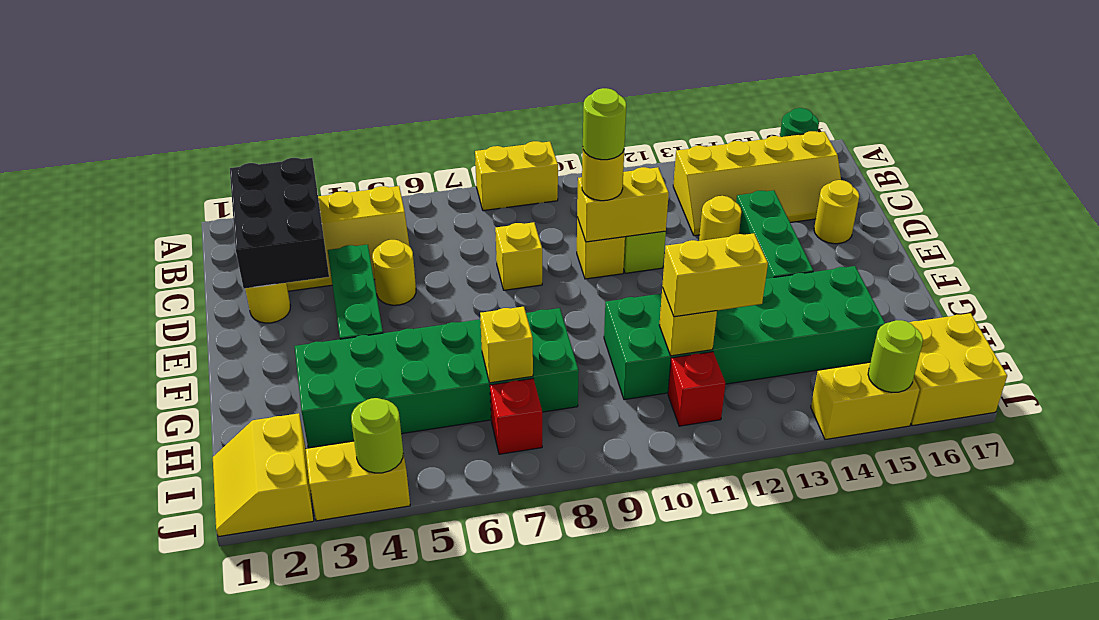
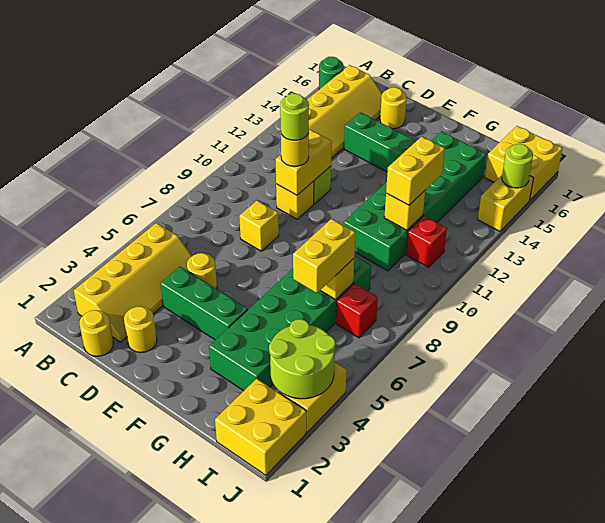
yellow brick A8:A9 level 1 -> yellow brick H6:H7 level 3
black brick B2:D3 level 2 -> none
yellow round brick D13 level 1 -> yellow round brick C1 level 1
yellow slope I1:J2 level 1 top 2 -> yellow brick I1:J2 level 1
lime round brick J4 level 2 -> lime round brick I3:J4 level 2

